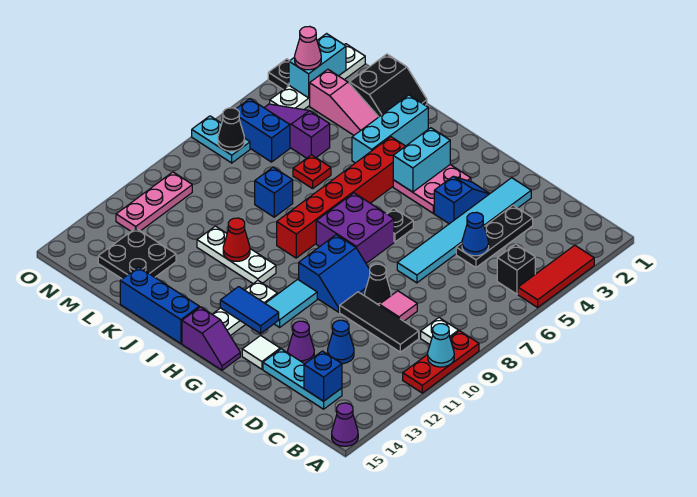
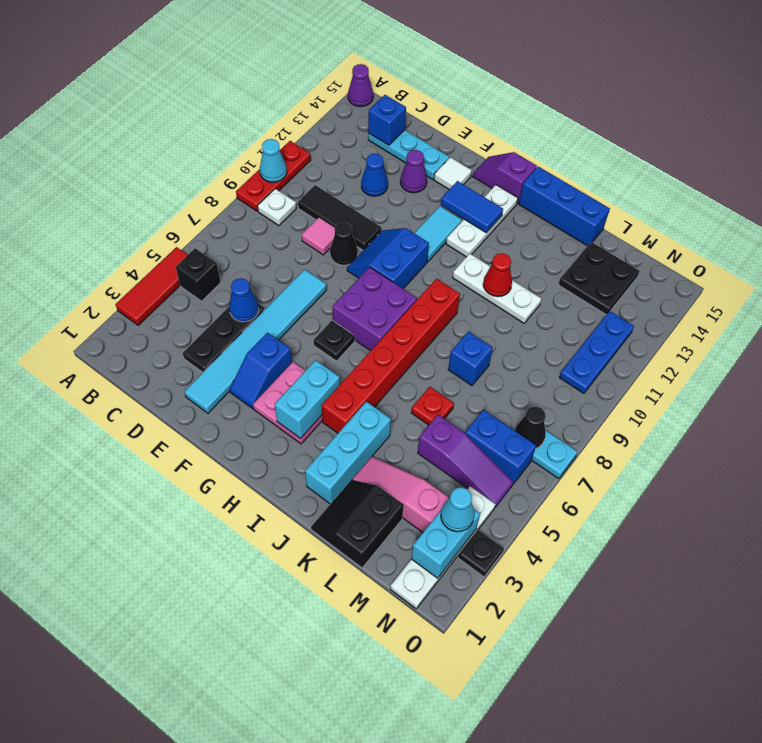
pink cone N3 level 3 -> cyan cone N3 level 3
pink plate N10:N12 level 1 -> blue plate N10:N12 level 1

